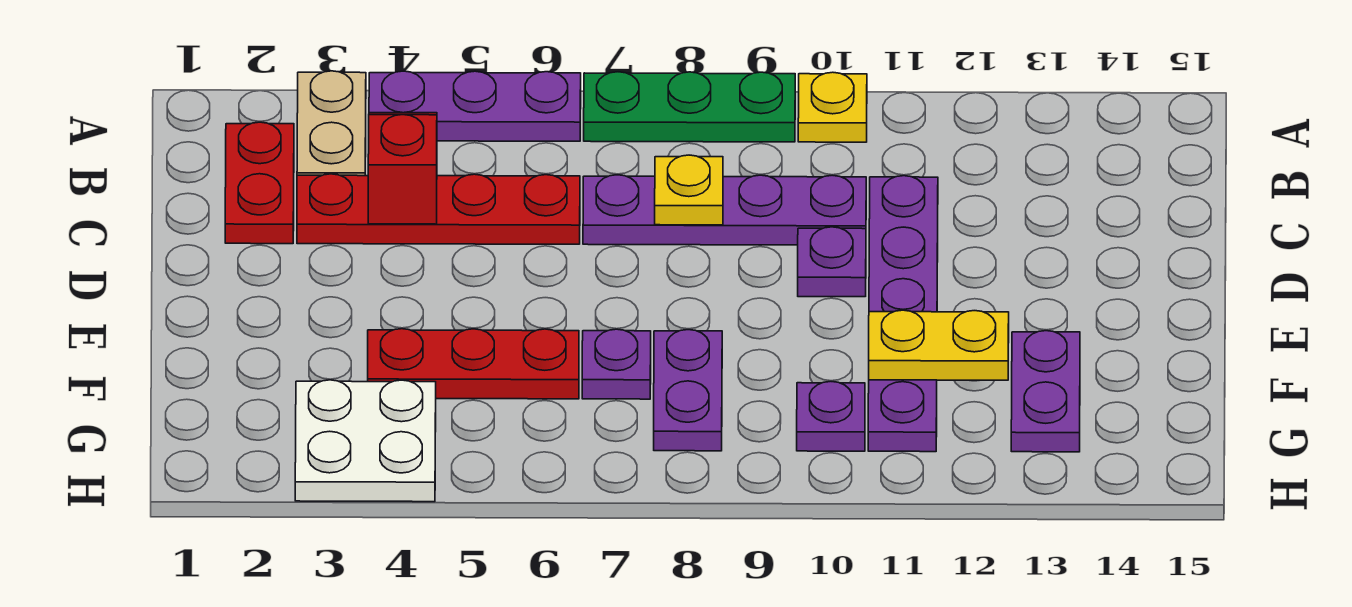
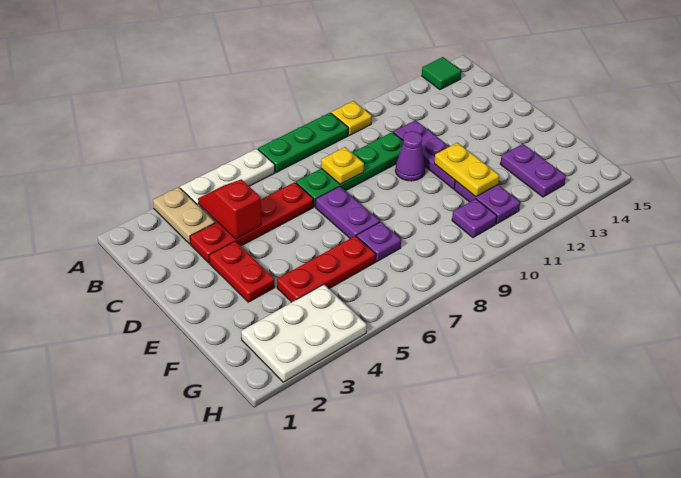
purple plate A4:A6 level 1 -> white plate A4:A6 level 1
none -> green tile A14 level 1
red plate B2:C2 level 1 -> red plate D3:E3 level 1
purple plate C7:C10 level 1 -> green plate C7:C10 level 1
purple plate D10 level 1 -> purple cone D10 level 1
purple plate F8:G8 level 1 -> purple plate D7:E7 level 1
yellow plate F11:F12 level 2 -> yellow plate E11:F11 level 2
white plate G3:H4 level 1 -> white plate G2:H4 level 1

